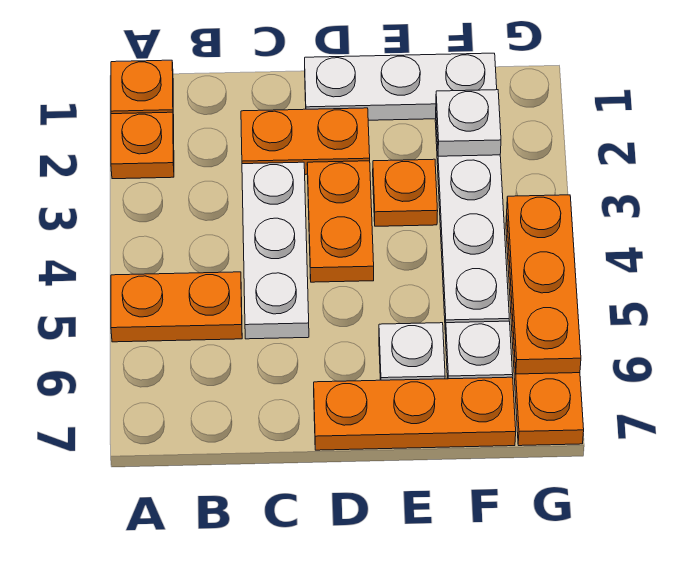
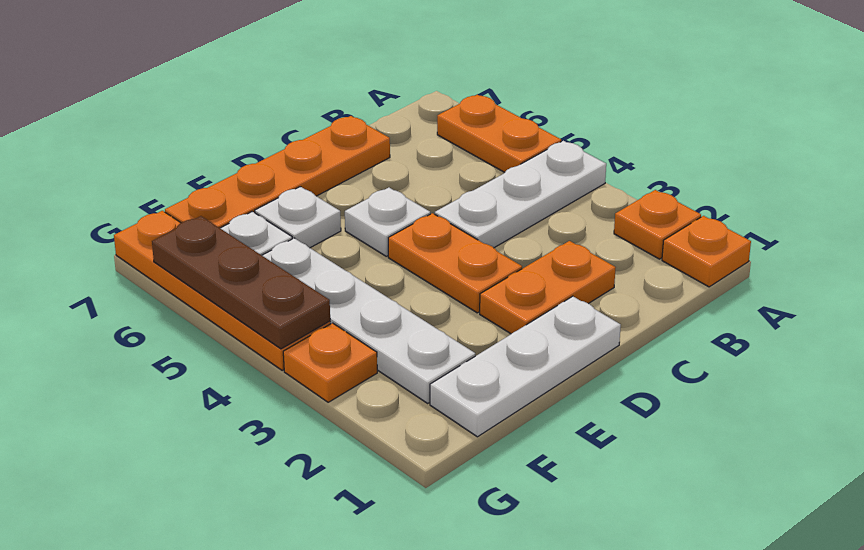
orange plate A5:B5 level 1 -> orange plate A5:A6 level 1
white plate C3:C5 level 1 -> white plate A4:C4 level 1
orange plate D7:F7 level 1 -> orange plate C7:F7 level 1
orange plate E3 level 1 -> orange plate G3 level 1
white plate F2 level 2 -> white plate D5 level 1
orange plate G4:G6 level 2 -> brown plate G4:G6 level 2

